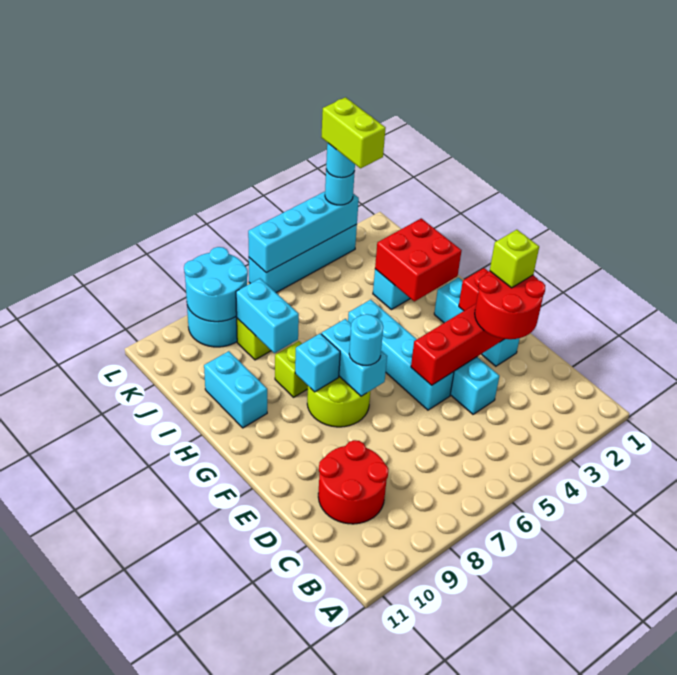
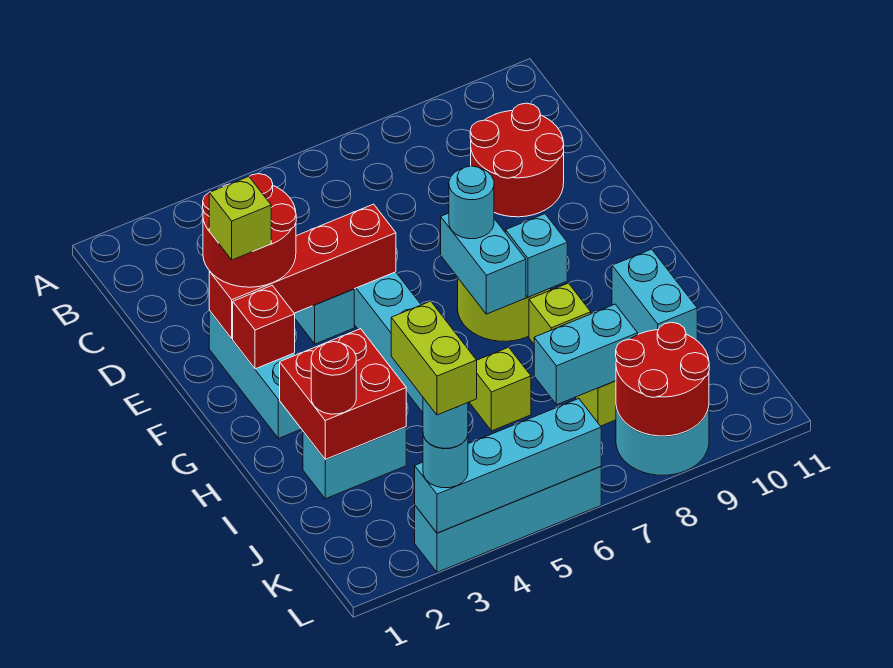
none -> red round brick I2 level 3
none -> lime brick I6 level 1
cyan brick I8:J8 level 2 -> cyan brick J7:J8 level 2
cyan round brick K8:L9 level 2 -> red round brick K8:L9 level 2

